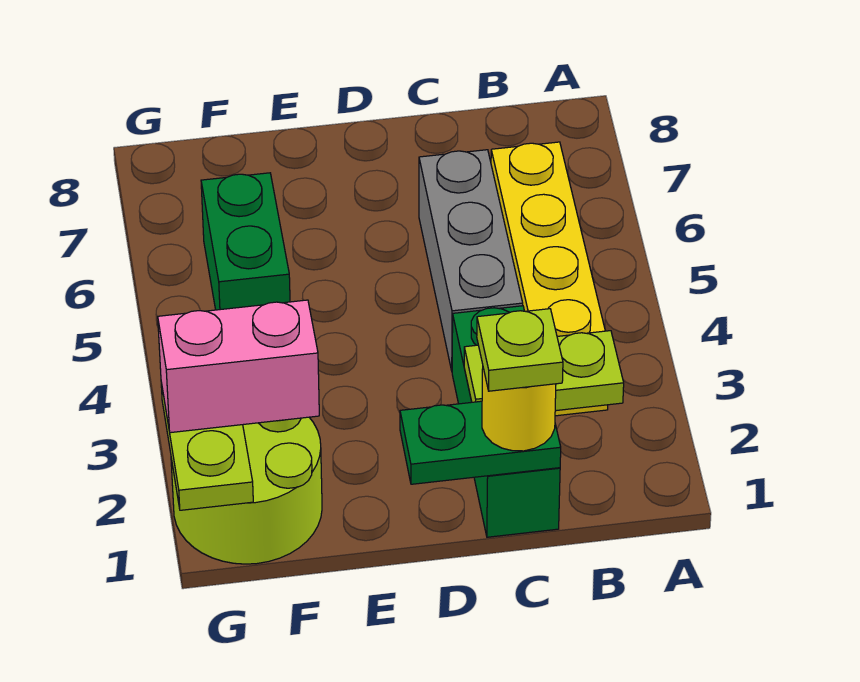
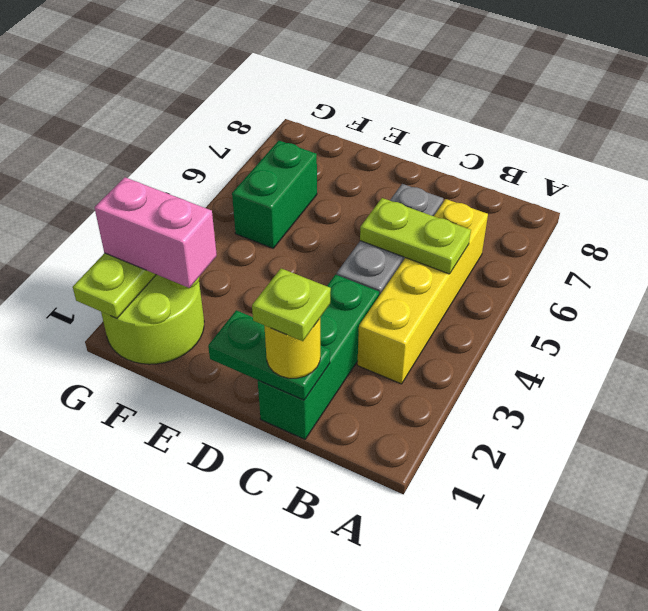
lime plate B2:C2 level 2 -> lime plate B5:C5 level 2

